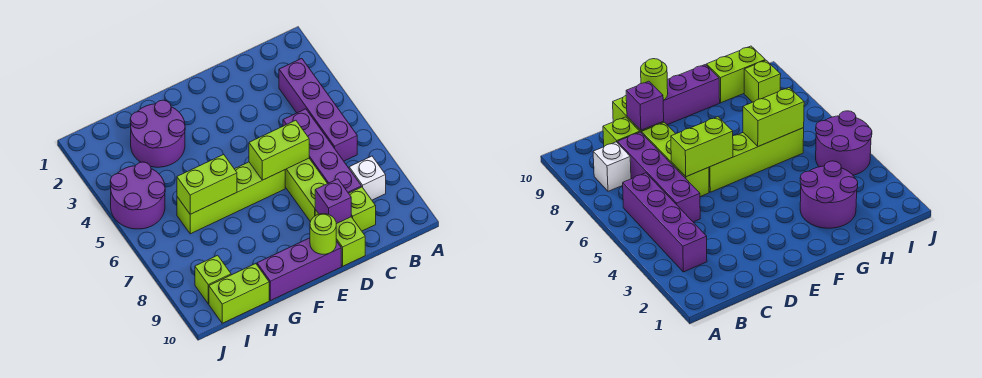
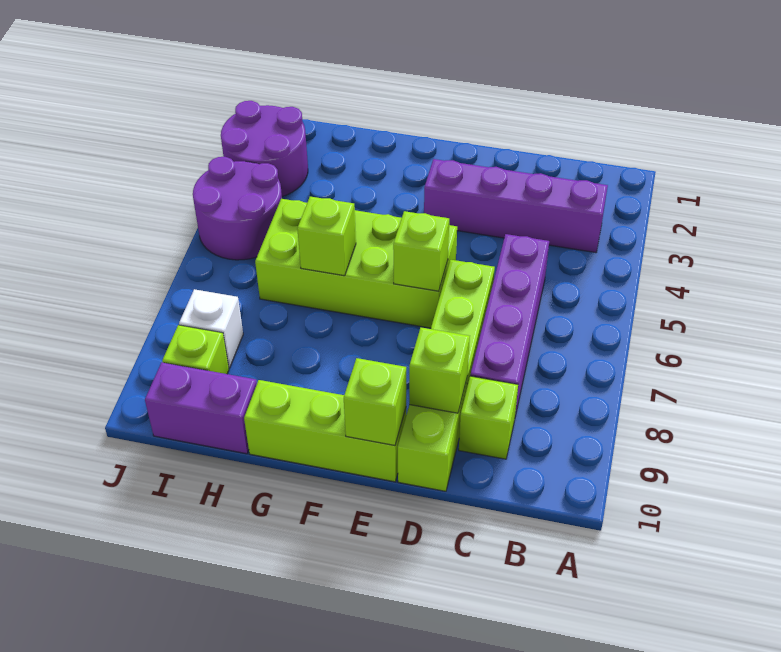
purple brick B3:B6 level 1 -> purple brick B3:E3 level 1
white brick B8 level 1 -> white brick I8 level 1
lime brick D6:E6 level 2 -> lime brick E6 level 2
purple brick D9 level 2 -> lime brick D9 level 2
lime brick E6:H6 level 1 -> lime brick E5:H6 level 1
purple brick E10:G10 level 1 -> lime brick E10:G10 level 1
lime round brick E10 level 2 -> lime brick E10 level 2
purple round brick G2:H3 level 1 -> purple round brick I2:J3 level 1
lime brick G6:H6 level 2 -> lime brick G6 level 2
lime brick H10:I10 level 1 -> purple brick H10:I10 level 1

